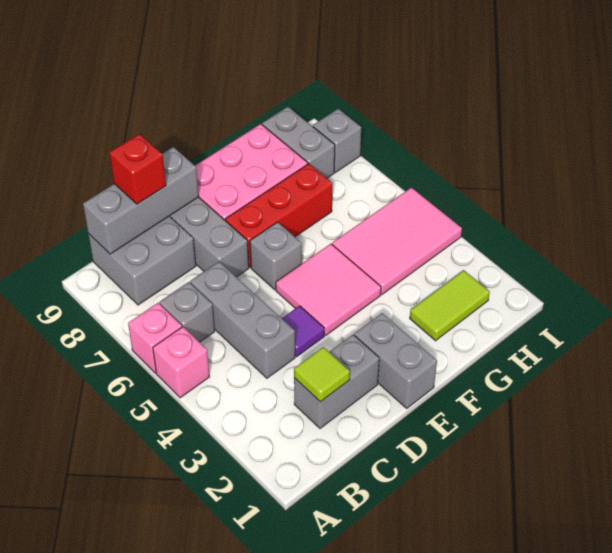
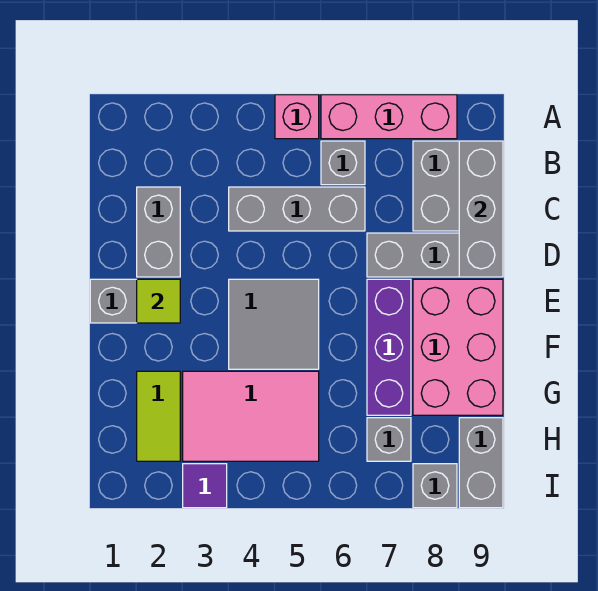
pink brick A6 level 1 -> pink brick A6:A8 level 1
lime tile C2 level 2 -> lime tile E2 level 2
red brick C9 level 3 -> none
purple tile D4 level 1 -> purple tile I3 level 1
pink tile E4:F5 level 1 -> grey tile E4:F5 level 1
grey brick E6 level 1 -> grey brick H7 level 1
red brick E7:G7 level 1 -> purple brick E7:G7 level 1
pink tile G4:I5 level 1 -> pink tile G3:H5 level 1
grey brick H8:H9 level 1 -> grey brick H9:I9 level 1

